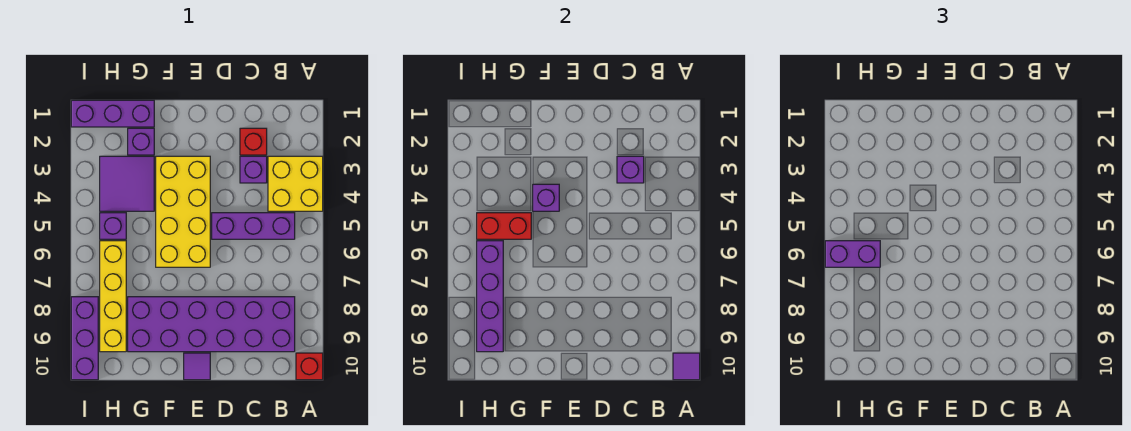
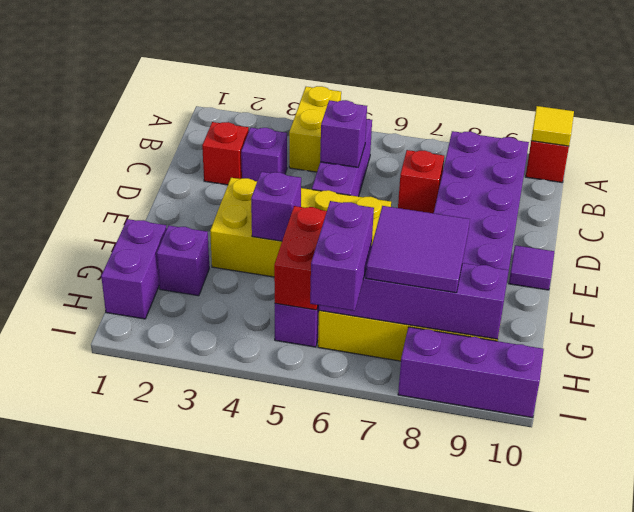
yellow brick A3:B4 level 1 -> yellow brick A4:B4 level 1
purple tile A10 level 2 -> yellow tile A10 level 2
purple brick C3 level 2 -> purple brick C5 level 2
none -> red brick C7 level 1
purple brick G1:I1 level 1 -> purple brick G1:H1 level 1
purple tile G3:H4 level 1 -> purple tile G7:H8 level 3

